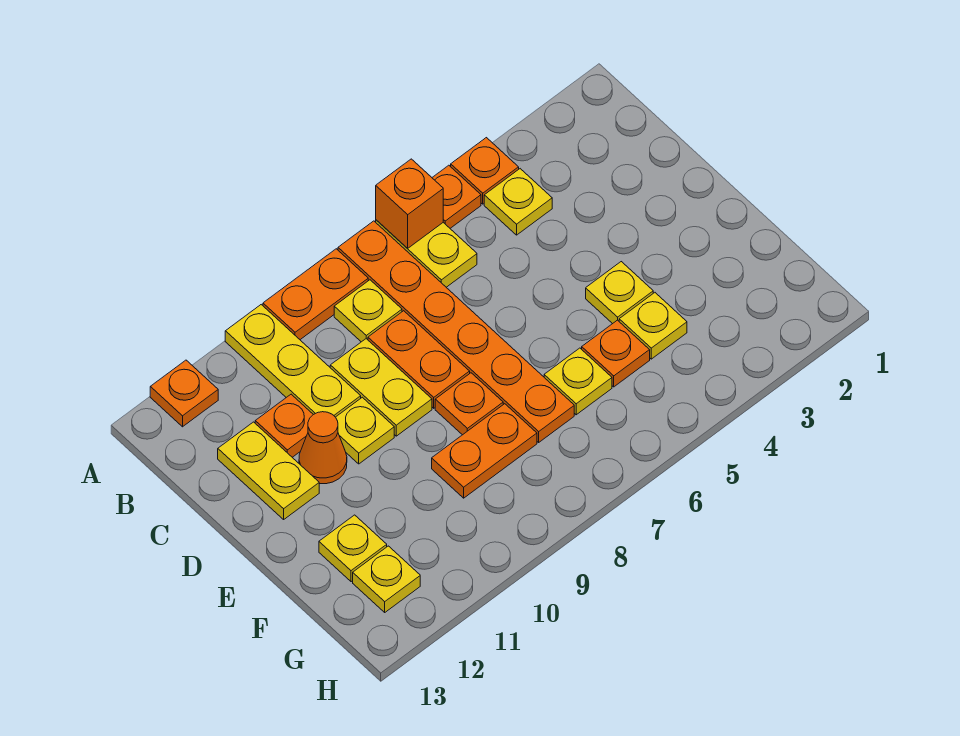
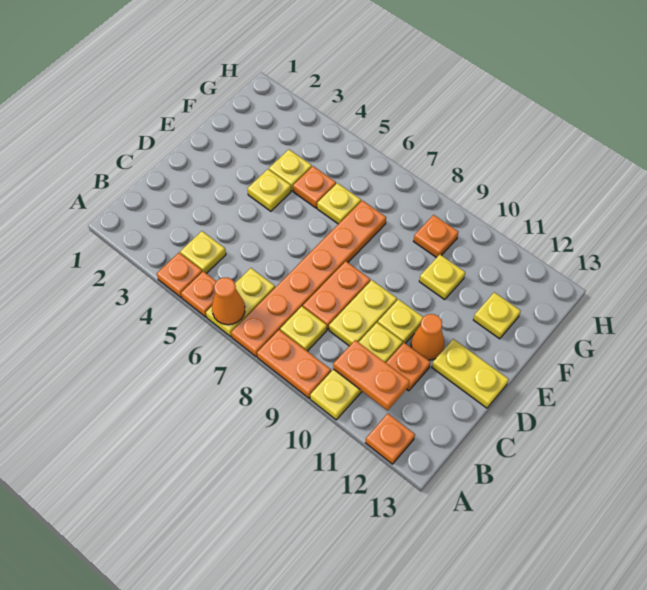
orange brick A6 level 2 -> orange cone A6 level 2
yellow plate C12:D12 level 1 -> yellow plate D12:D13 level 1
orange plate E8 level 1 -> orange plate G9 level 1
orange plate F8:F9 level 1 -> orange plate B10:B11 level 2
yellow plate G12 level 1 -> yellow plate F10 level 1

